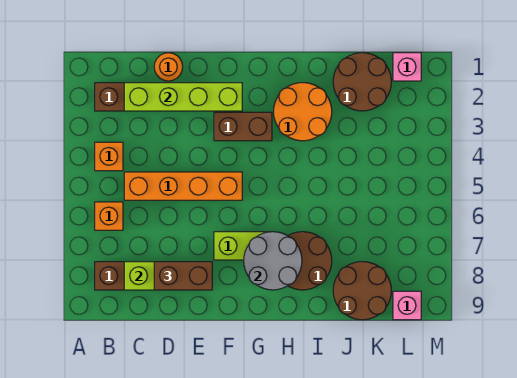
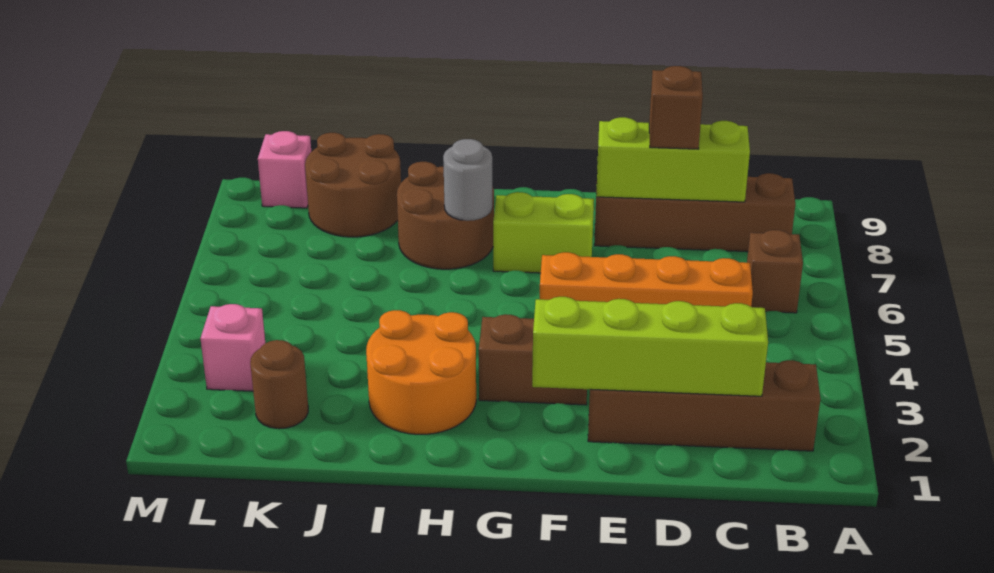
orange brick B4 level 1 -> none
orange brick B6 level 1 -> brown brick B6 level 1
orange round brick D1 level 1 -> none
brown brick D8:E8 level 3 -> brown brick D8 level 3
grey round brick G7:H8 level 2 -> grey round brick H7 level 2
brown round brick J1:K2 level 1 -> brown round brick K2 level 1
pink brick L1 level 1 -> pink brick L3 level 1

